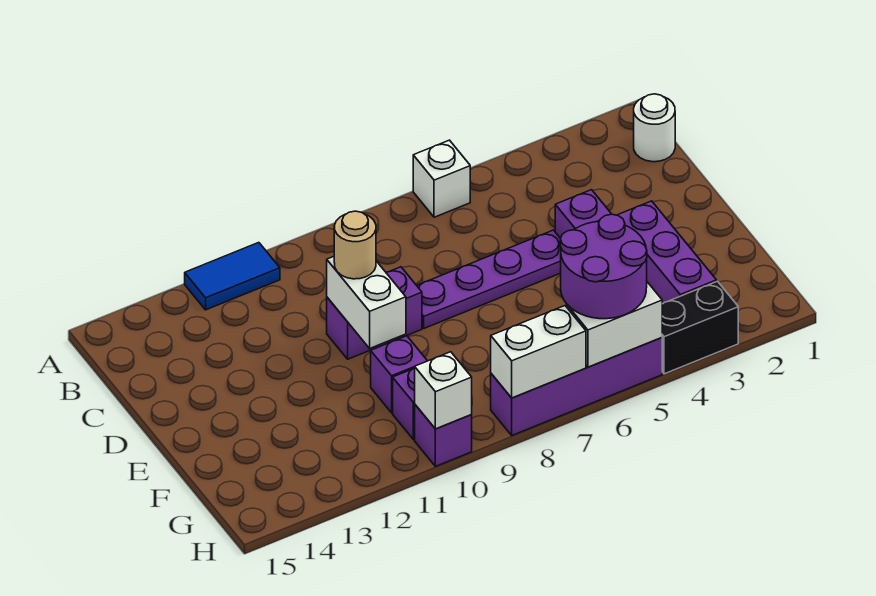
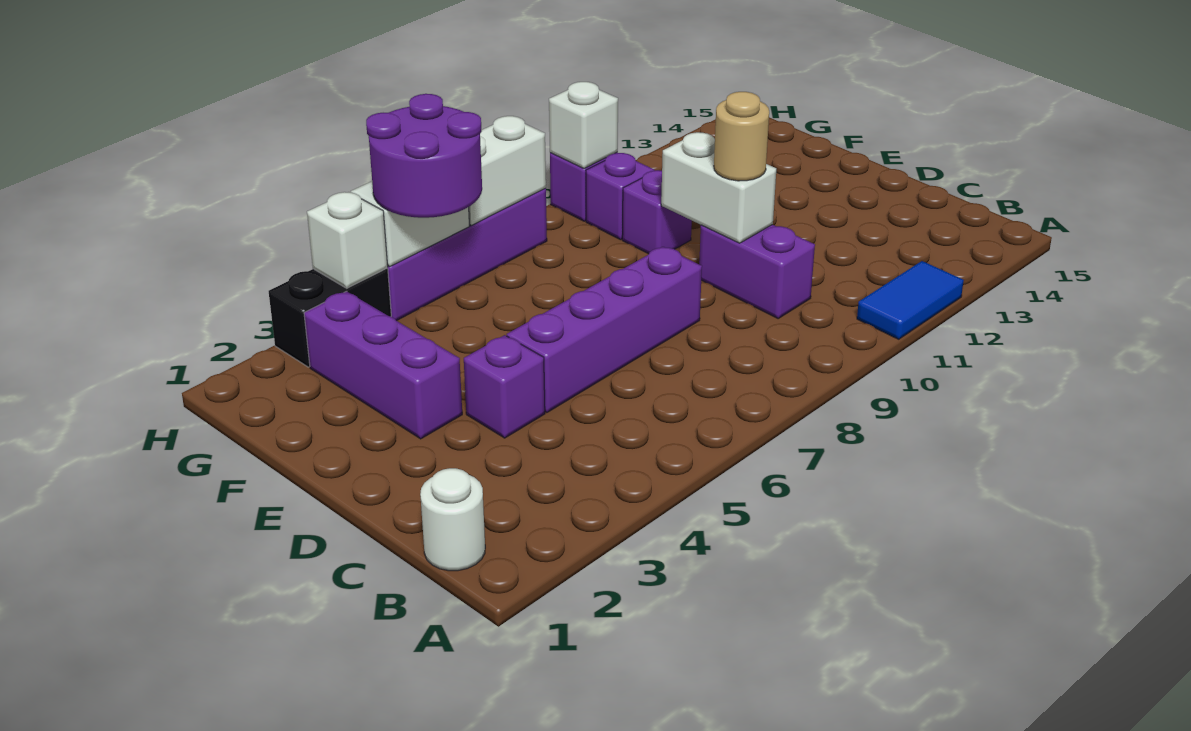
white brick A6 level 1 -> white brick H4 level 2
purple plate D5:D8 level 1 -> purple brick D5:D8 level 1
purple brick D9:D10 level 1 -> purple brick C10:D10 level 1

